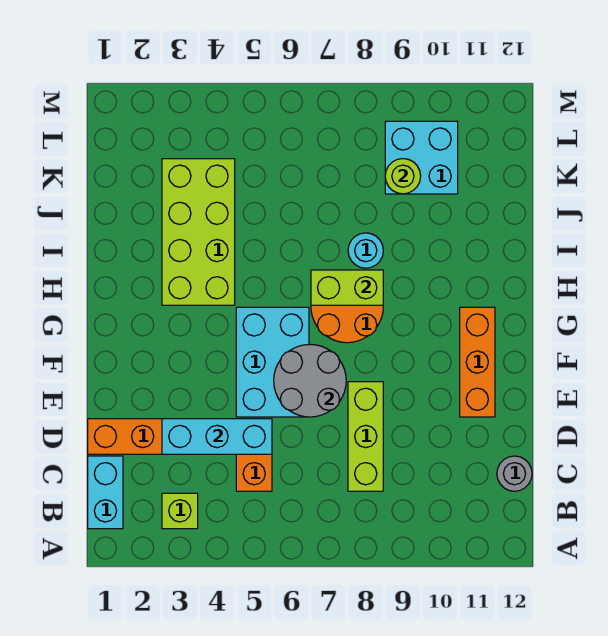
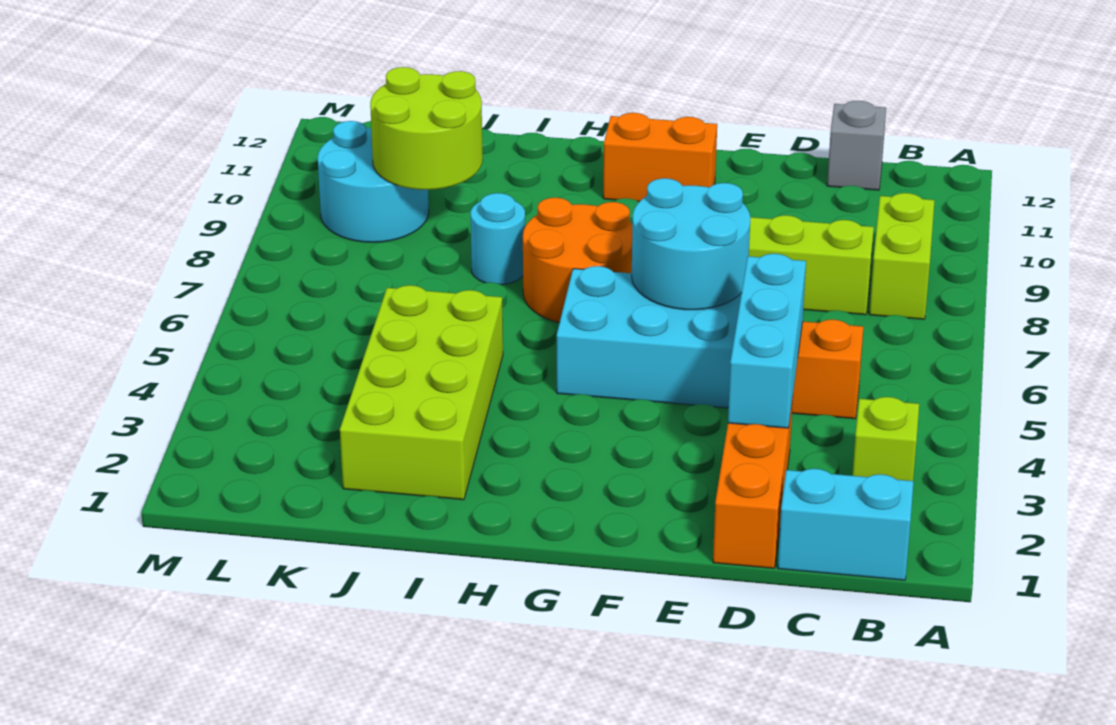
grey round brick C12 level 1 -> grey brick C12 level 1
grey round brick E6:F7 level 2 -> cyan round brick E6:F7 level 2
orange brick E11:G11 level 1 -> orange brick F11:G11 level 1
lime brick H3:K4 level 1 -> lime brick I2:J5 level 1
lime brick H7:H8 level 2 -> lime brick B8:B9 level 1
cyan brick K9:L10 level 1 -> cyan round brick K9:L10 level 1
lime round brick K9 level 2 -> lime round brick J9:K10 level 2

